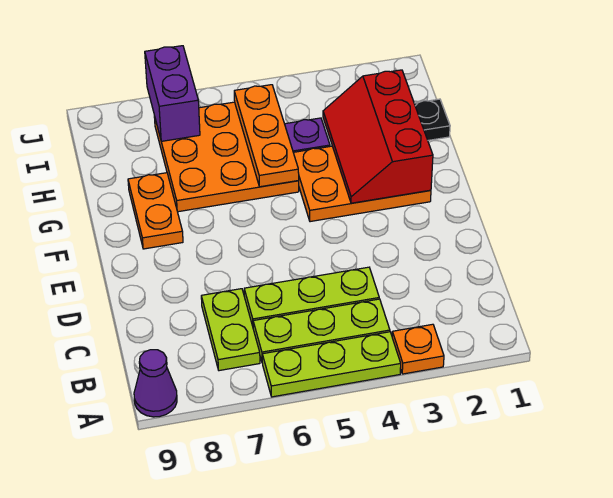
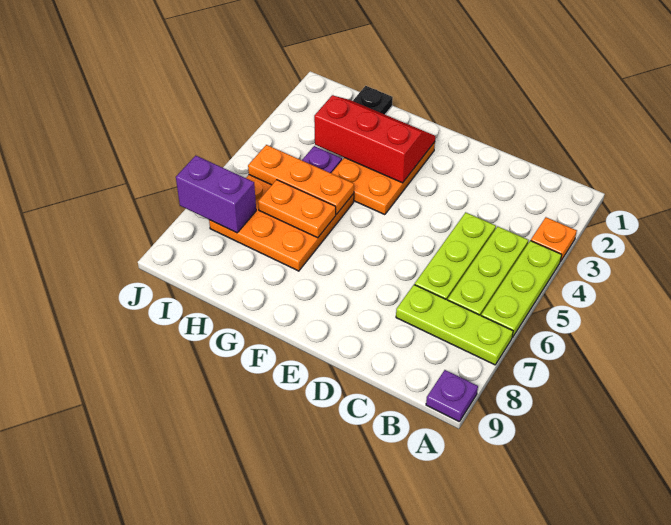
purple cone A9 level 1 -> purple plate A9 level 1
lime plate B7:C7 level 1 -> lime plate A7:C7 level 1
red slope F2:H3 level 2 top 2 -> red slope F2:H3 level 2 top 3
orange plate F8:G8 level 1 -> orange plate G6:H6 level 2

